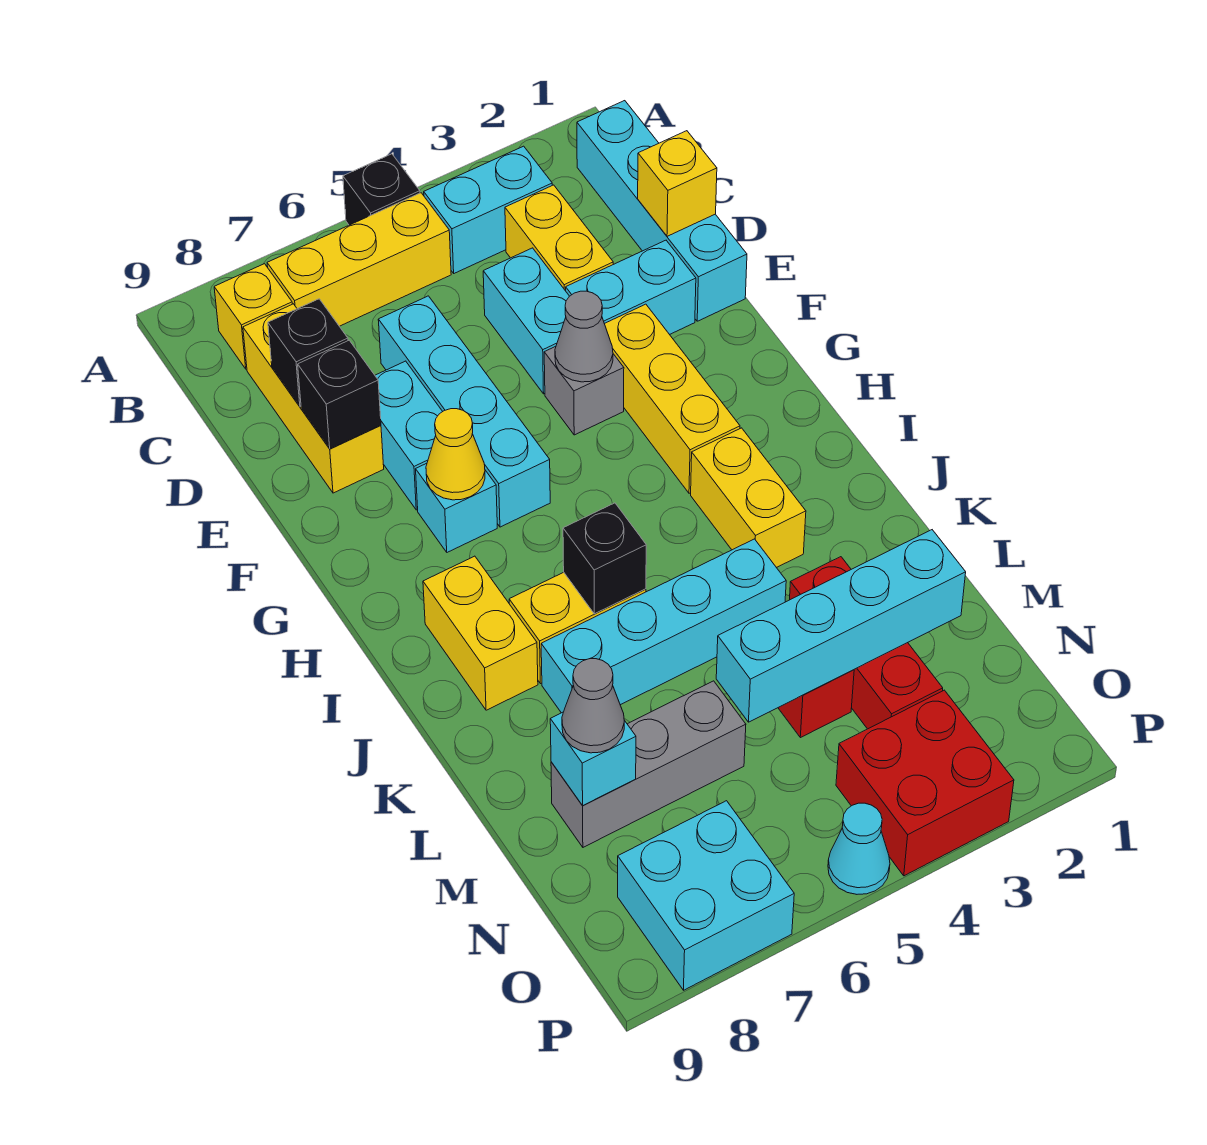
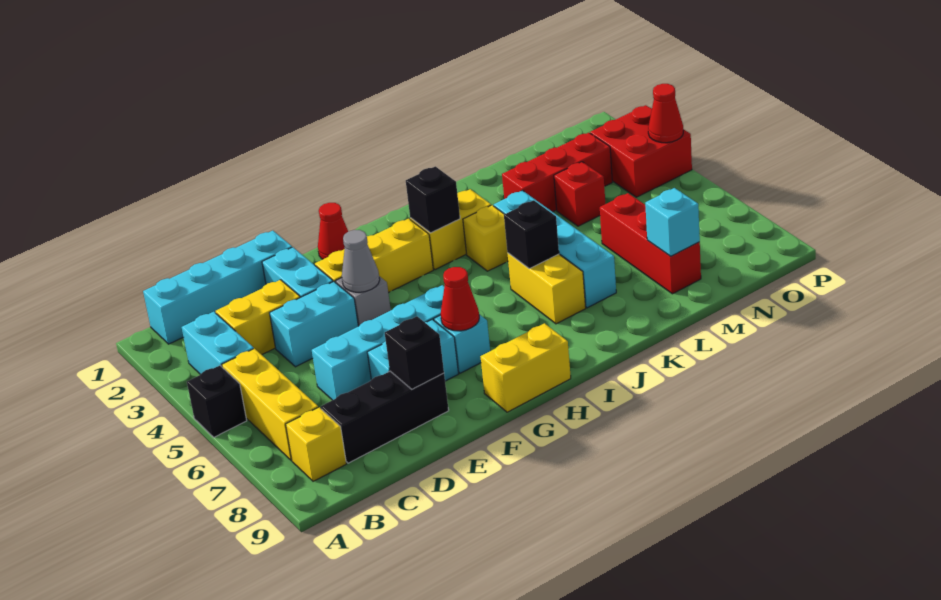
yellow brick C8:E8 level 1 -> black brick C8:E8 level 1
yellow brick D1 level 2 -> yellow brick J4 level 1
black brick D8 level 2 -> black brick I3 level 2
none -> red cone G1 level 1
yellow cone G7 level 2 -> red cone G7 level 2
yellow brick I8:J8 level 1 -> yellow brick G9:H9 level 1
cyan brick M2:M5 level 2 -> none
grey brick M6:M8 level 1 -> red brick M6:M8 level 1
grey cone M8 level 3 -> none
cyan brick O7:P8 level 1 -> none
none -> red cone P4 level 2
cyan cone P5 level 1 -> none

